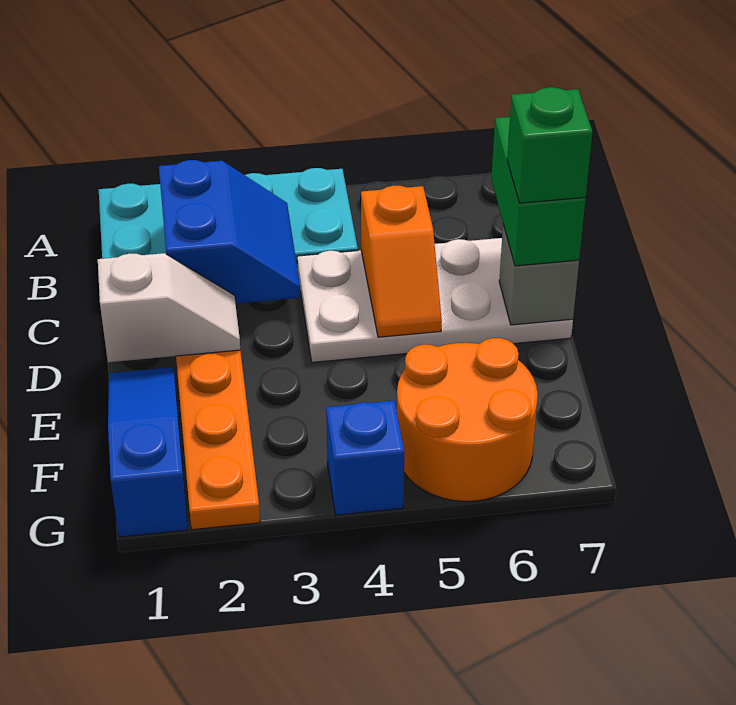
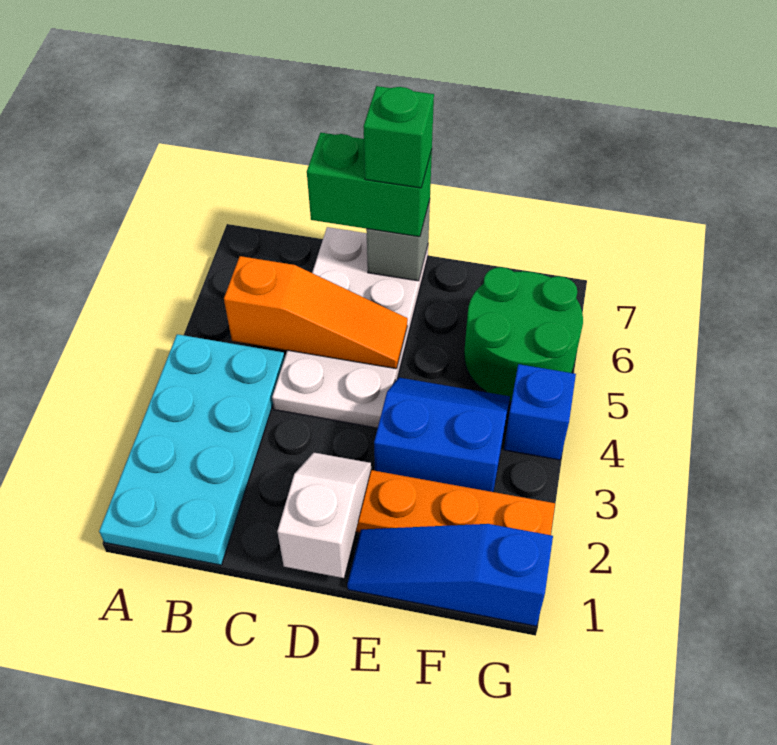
blue slope B2:C3 level 2 top 2 -> blue slope E3:F4 level 1 top 3
orange slope C5:D5 level 2 top C -> orange slope B5:D5 level 2 top B
orange round brick F5:G6 level 1 -> green round brick F5:G6 level 1

